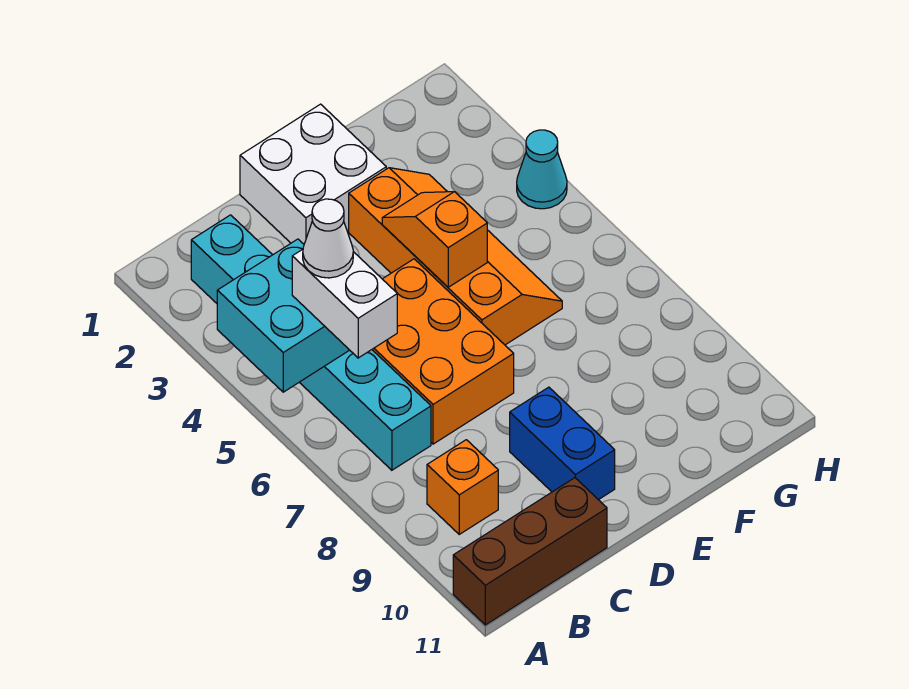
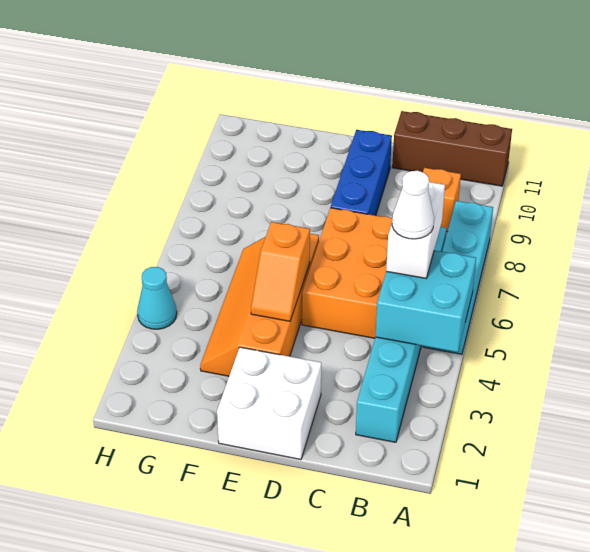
none -> cyan brick A5:A8 level 1
blue brick D9:D10 level 1 -> blue brick D8:D10 level 1

